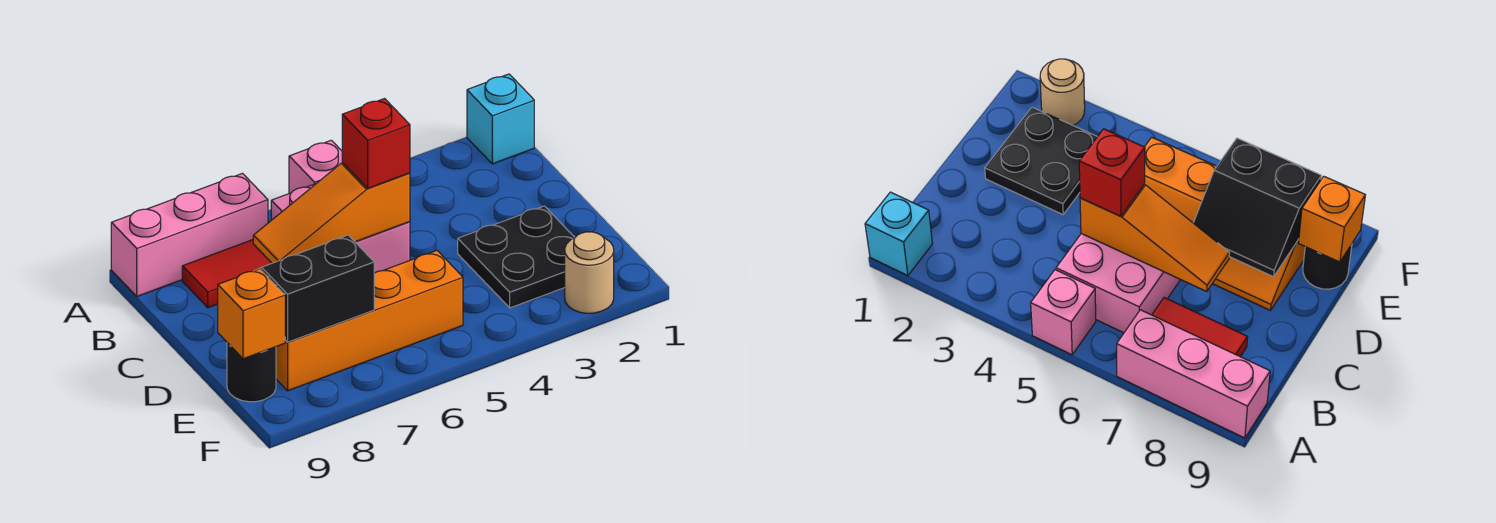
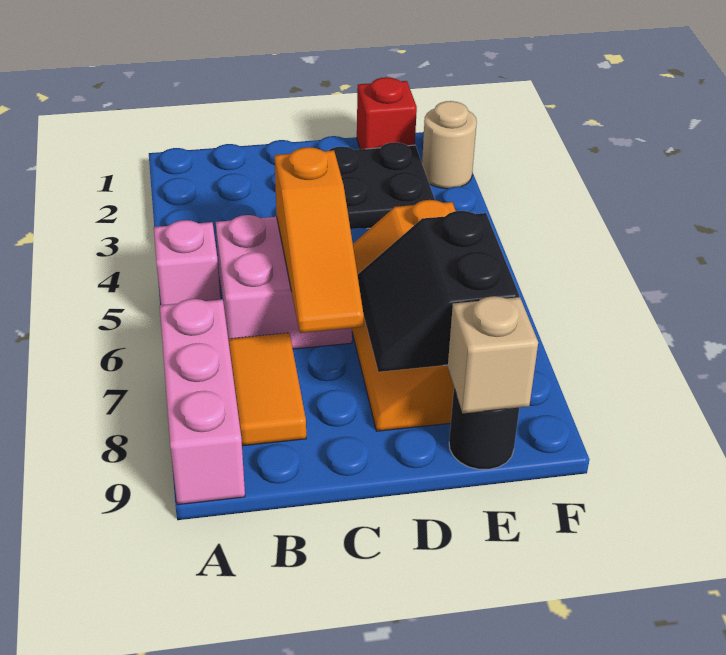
cyan brick A1 level 1 -> none
red tile B7:B8 level 1 -> orange tile B7:B8 level 1
red brick C5 level 3 -> red brick E1 level 1
orange brick E9 level 2 -> tan brick E9 level 2

